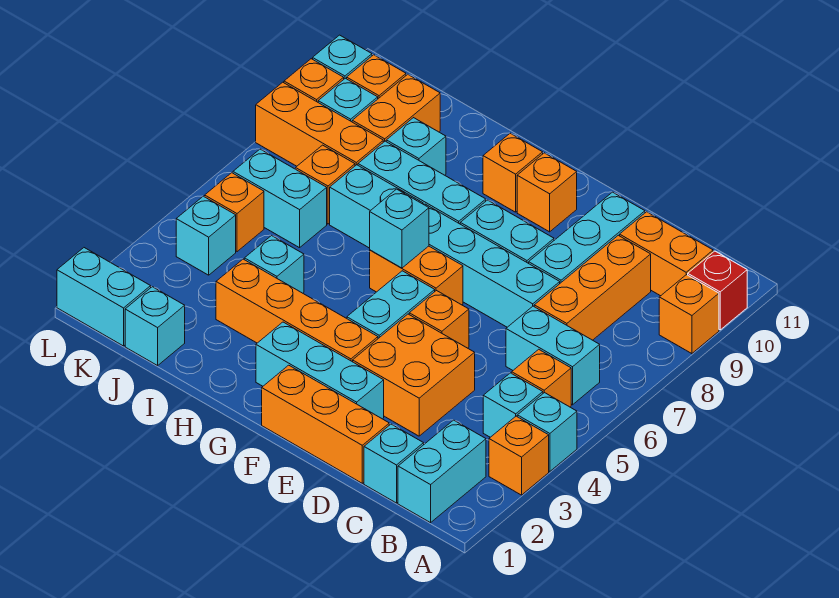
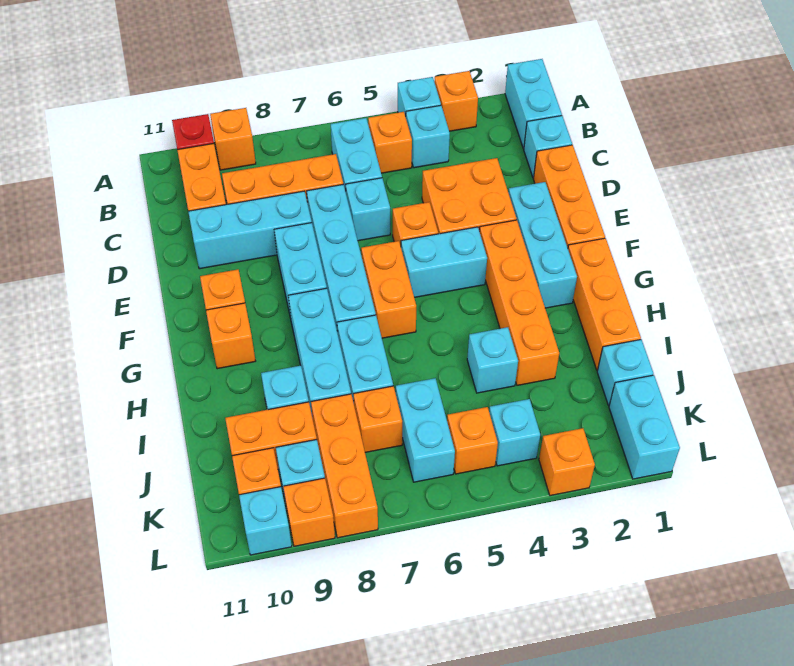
cyan brick B1:B2 level 1 -> cyan brick A1:B1 level 1
none -> orange brick G1:I1 level 1
cyan brick G6 level 2 -> cyan brick D6 level 1
none -> orange brick L3 level 1

